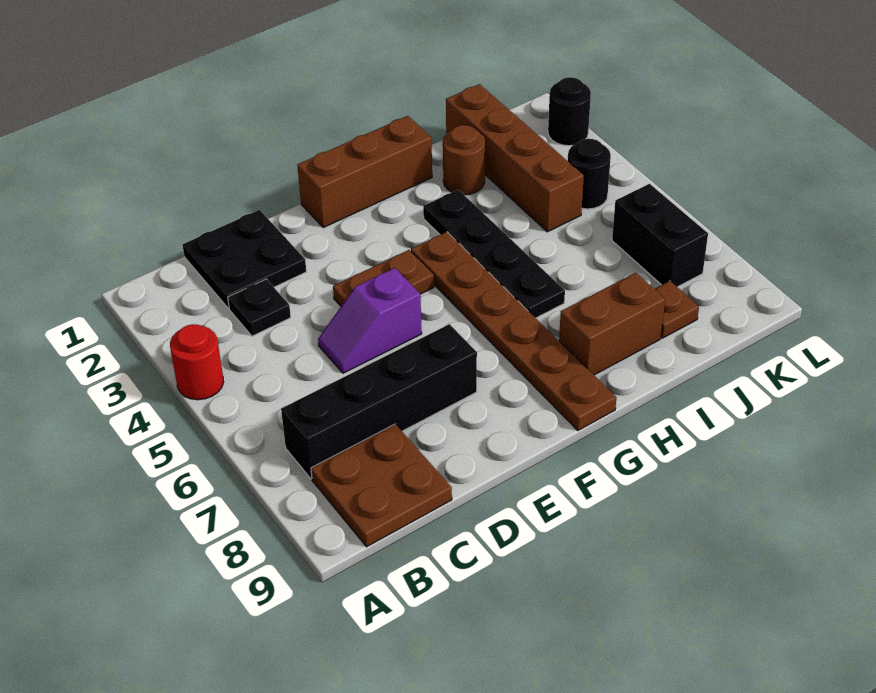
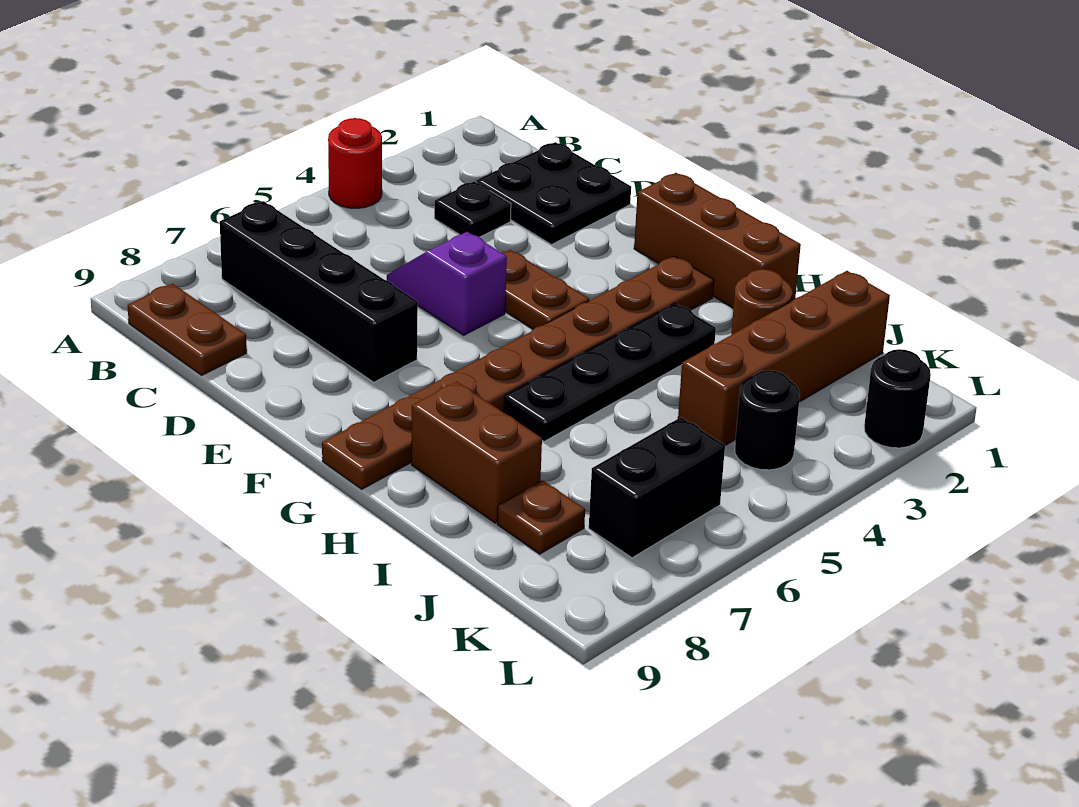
brown plate B8:C9 level 1 -> brown plate B9:C9 level 1
brown plate G4:G9 level 1 -> brown plate G2:G9 level 1

